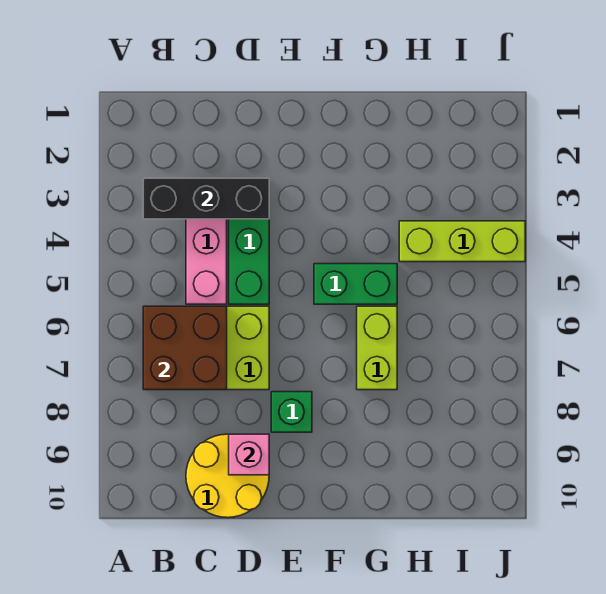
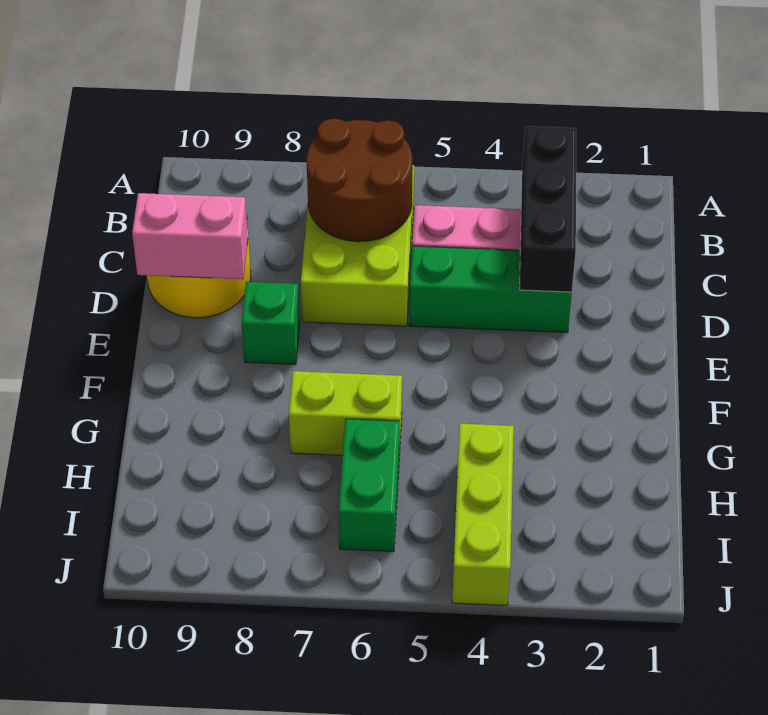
brown brick B6:C7 level 2 -> brown round brick B6:C7 level 2
pink brick D9 level 2 -> pink brick D9:D10 level 2
green brick F5:G5 level 1 -> green brick H6:I6 level 1

